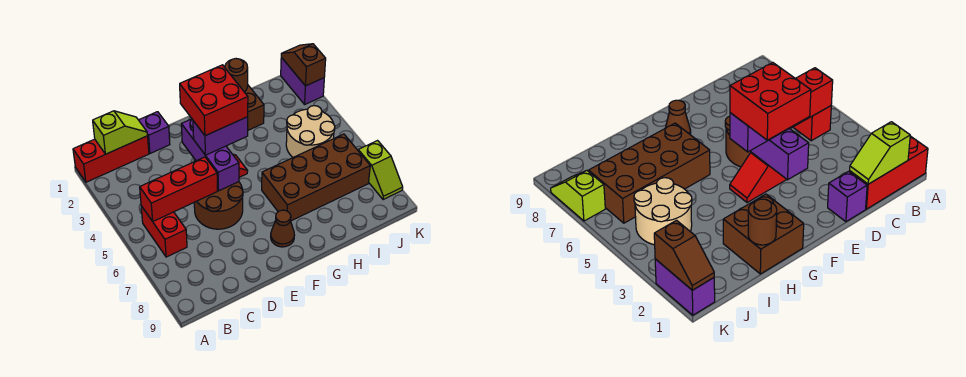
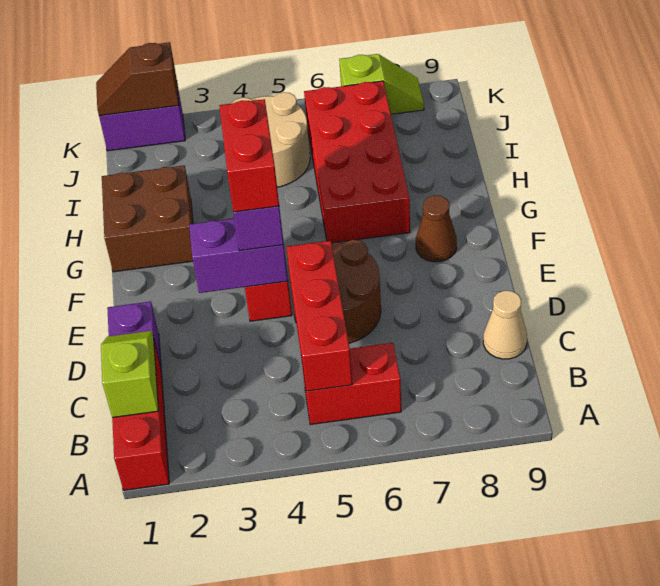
none -> tan cone C9 level 1
purple brick E3:E5 level 2 -> purple brick E3:E4 level 2
red brick E3:F4 level 4 -> red brick E4:F4 level 4
brown brick G6:J7 level 1 -> red brick G6:J7 level 1
brown round brick H1 level 2 -> none

